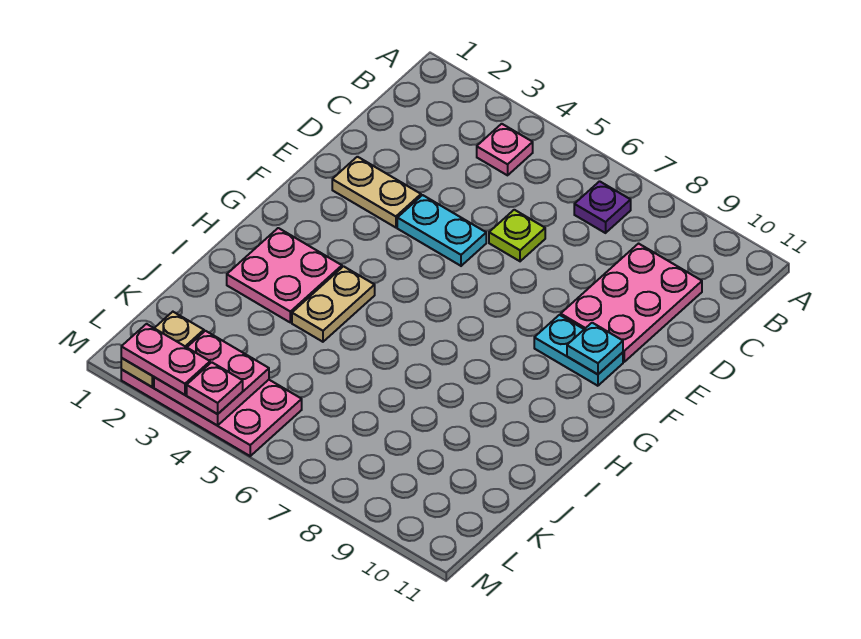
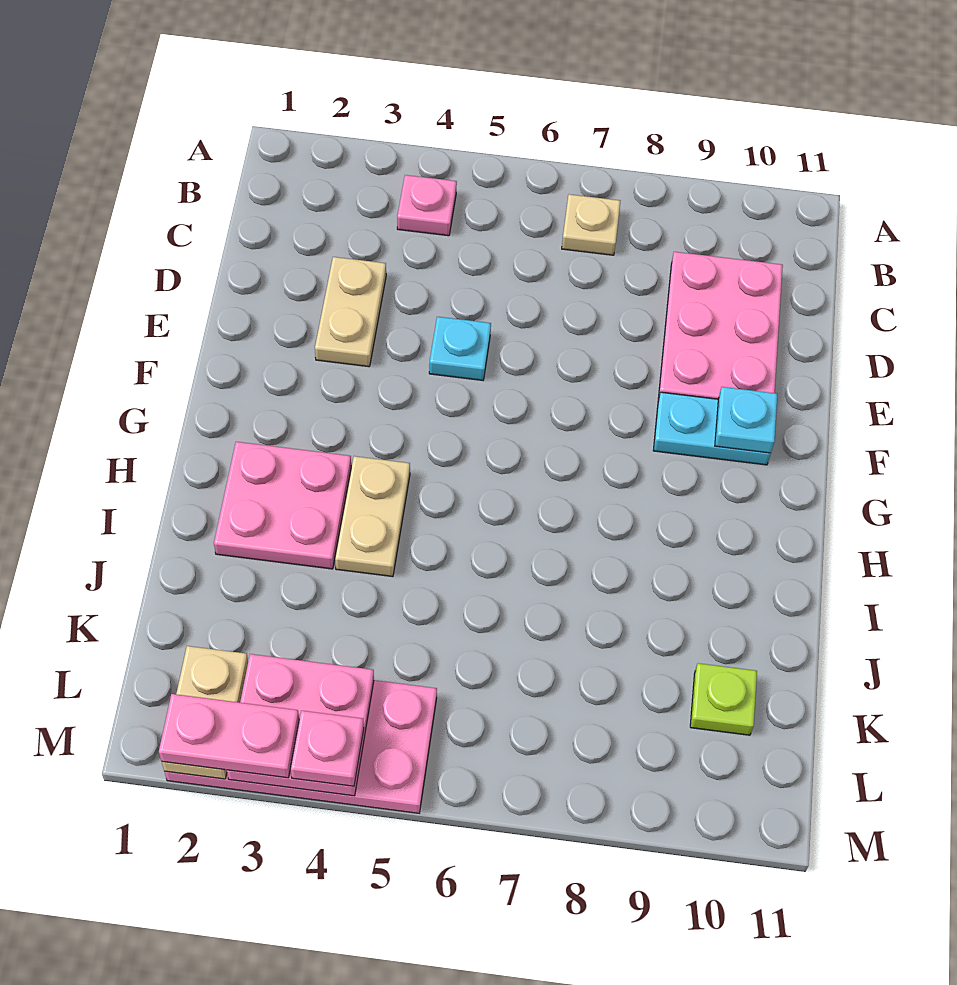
purple plate B7 level 1 -> tan plate B7 level 1
lime plate D6 level 1 -> lime plate K10 level 1
tan plate E2:E3 level 1 -> tan plate D3:E3 level 1
cyan plate E4:E5 level 1 -> cyan plate E5 level 1

